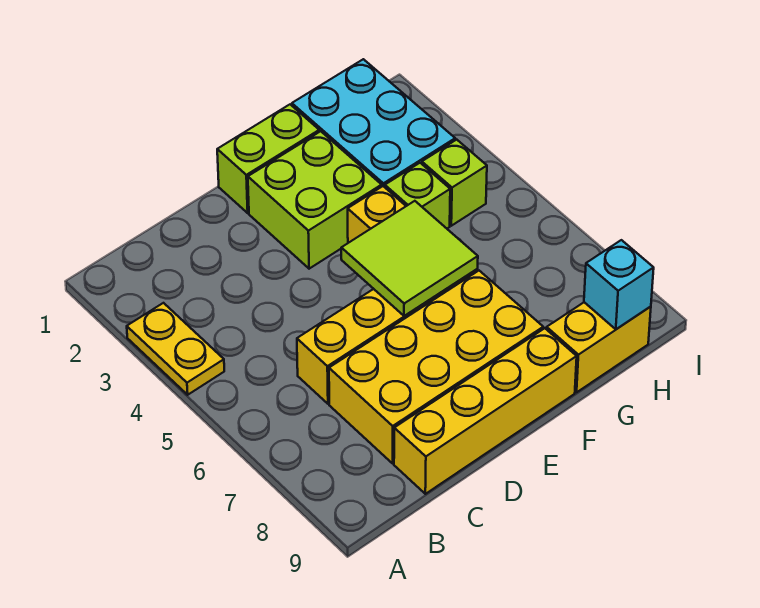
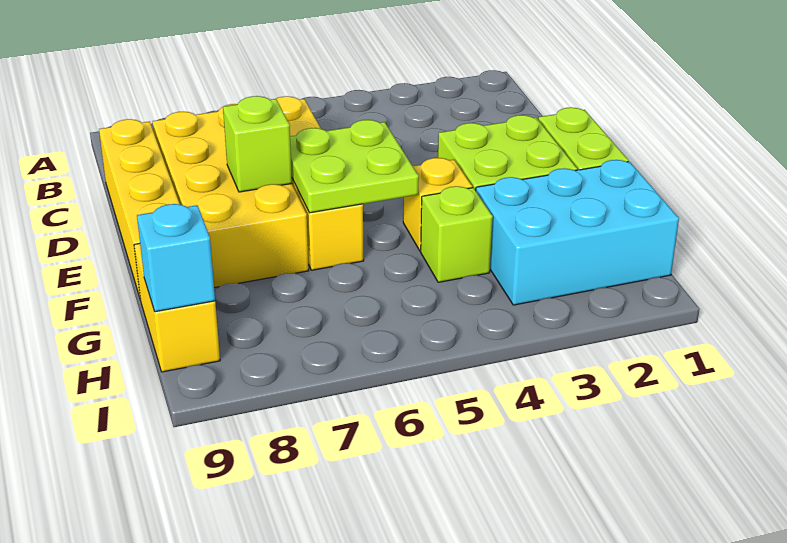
yellow plate A3:A4 level 1 -> none
lime tile E5:F6 level 2 -> lime plate E5:F6 level 2
lime brick H4 level 1 -> lime brick E7 level 2

